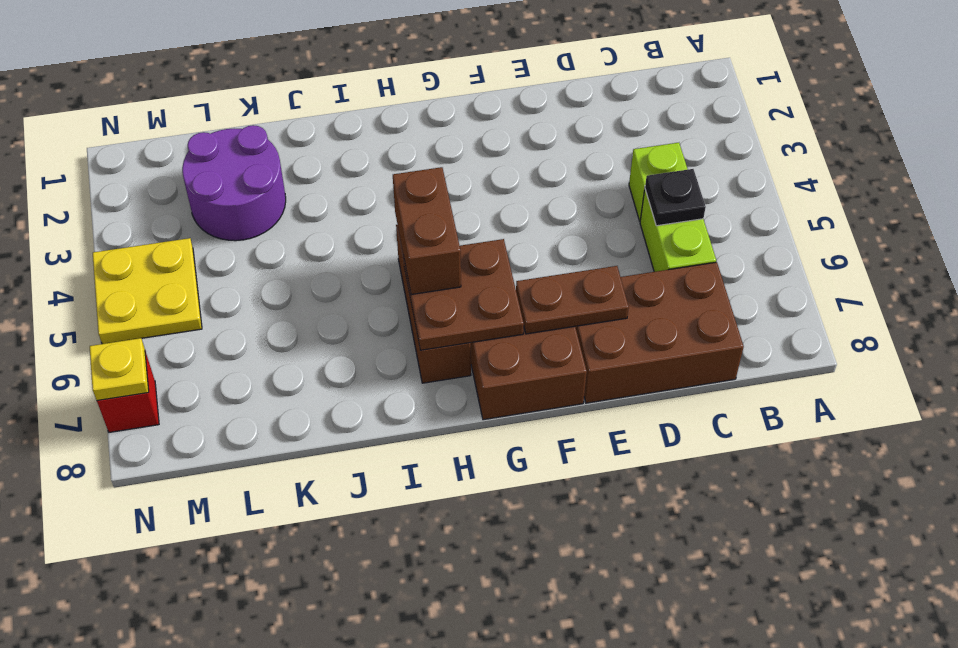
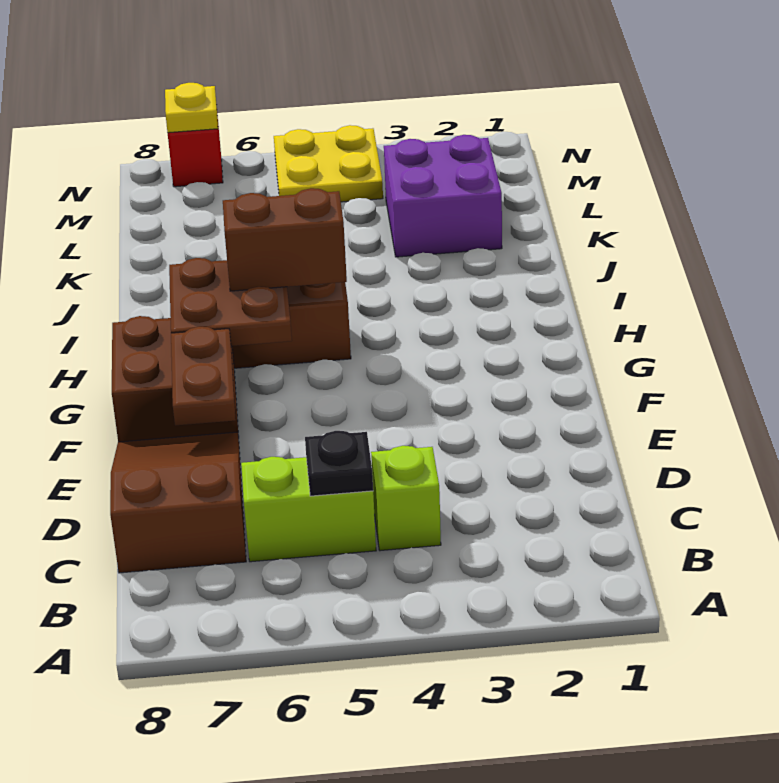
brown brick C7:E8 level 1 -> brown slope C7:E8 level 1 top C
purple round brick K2:L3 level 1 -> purple brick K2:L3 level 1

